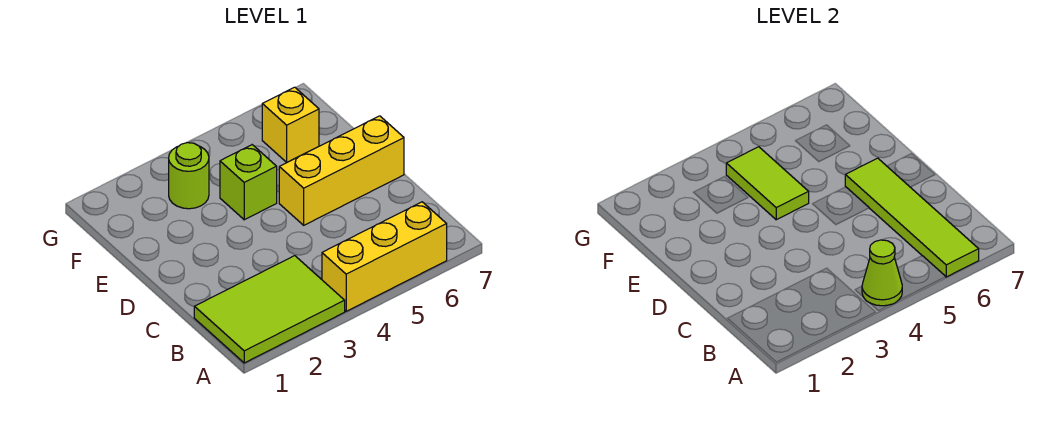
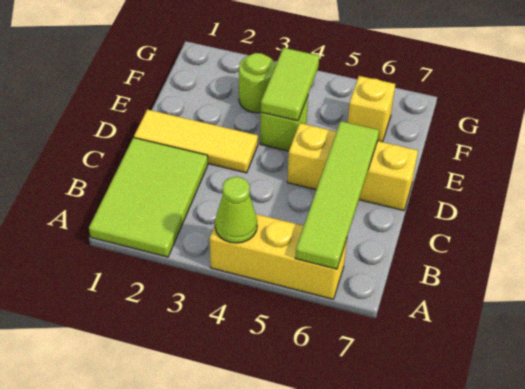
lime tile A1:B3 level 1 -> lime tile A1:C2 level 1
none -> yellow tile D1:D3 level 1

